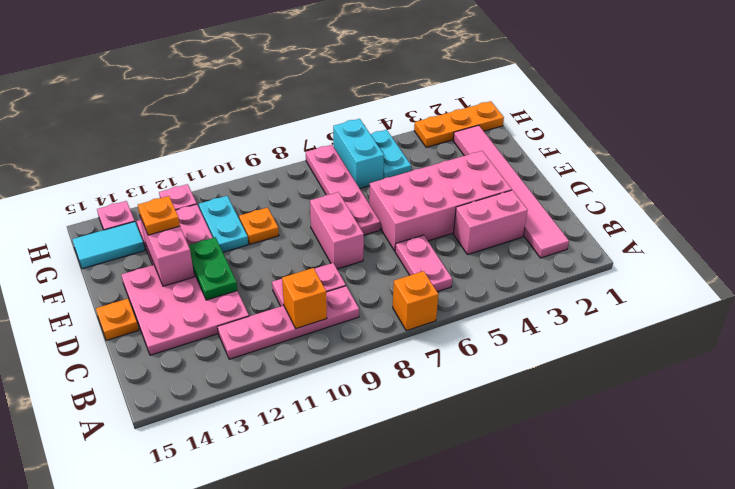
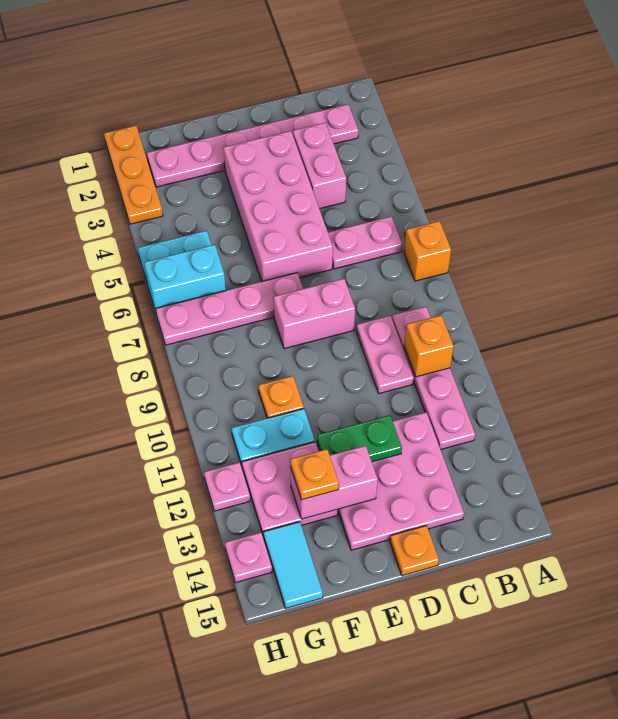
pink tile B2:G2 level 1 -> pink plate B2:G2 level 1

